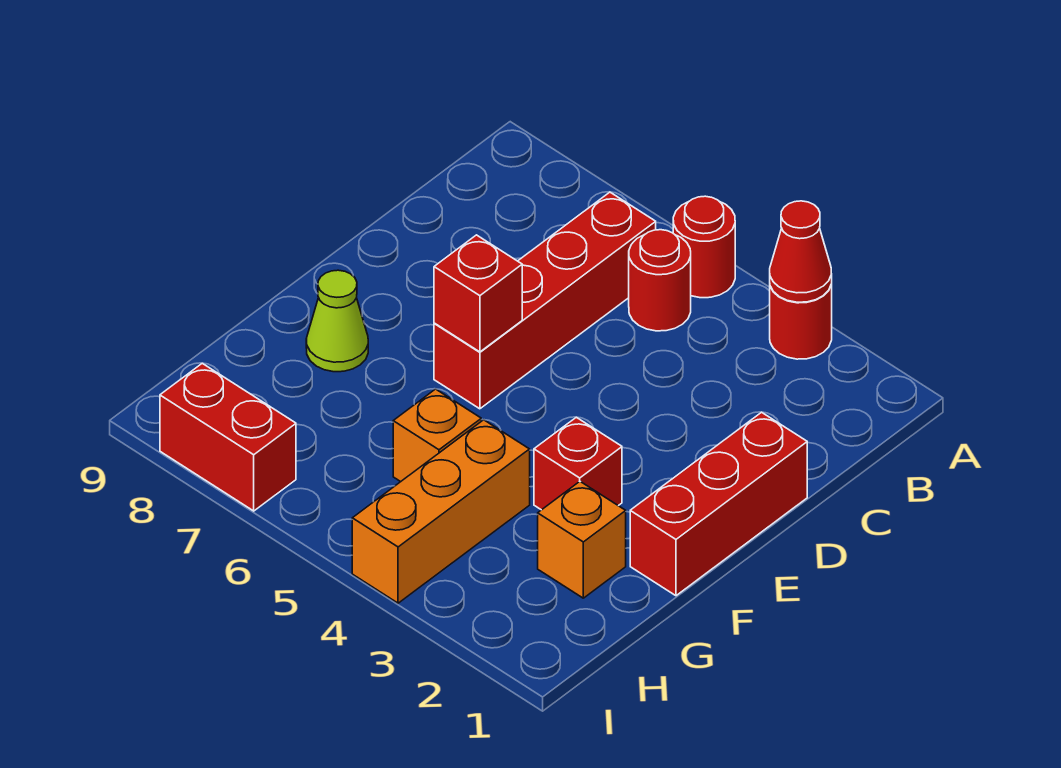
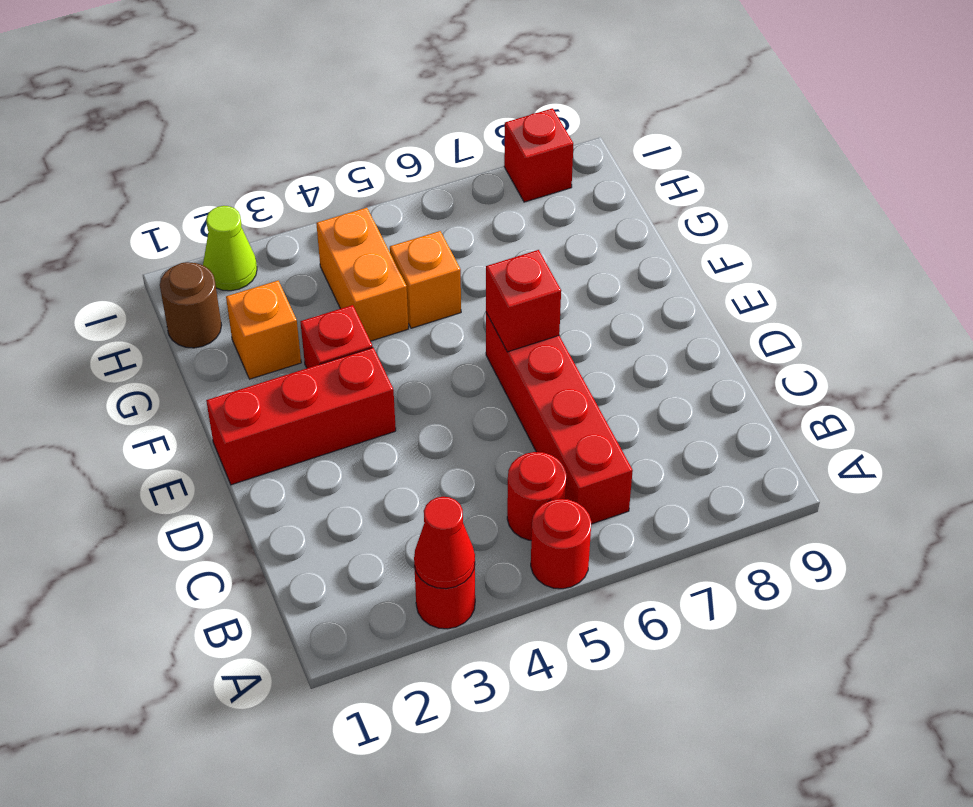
red brick D1:F1 level 1 -> red brick E1:E3 level 1
lime cone F8 level 1 -> lime cone I2 level 1
orange brick G4:I4 level 1 -> orange brick G4:H4 level 1
none -> brown round brick H1 level 1
red brick I7:I8 level 1 -> red brick I8 level 1

